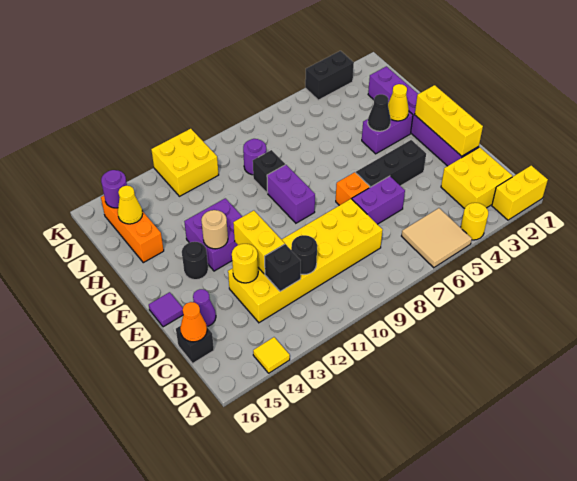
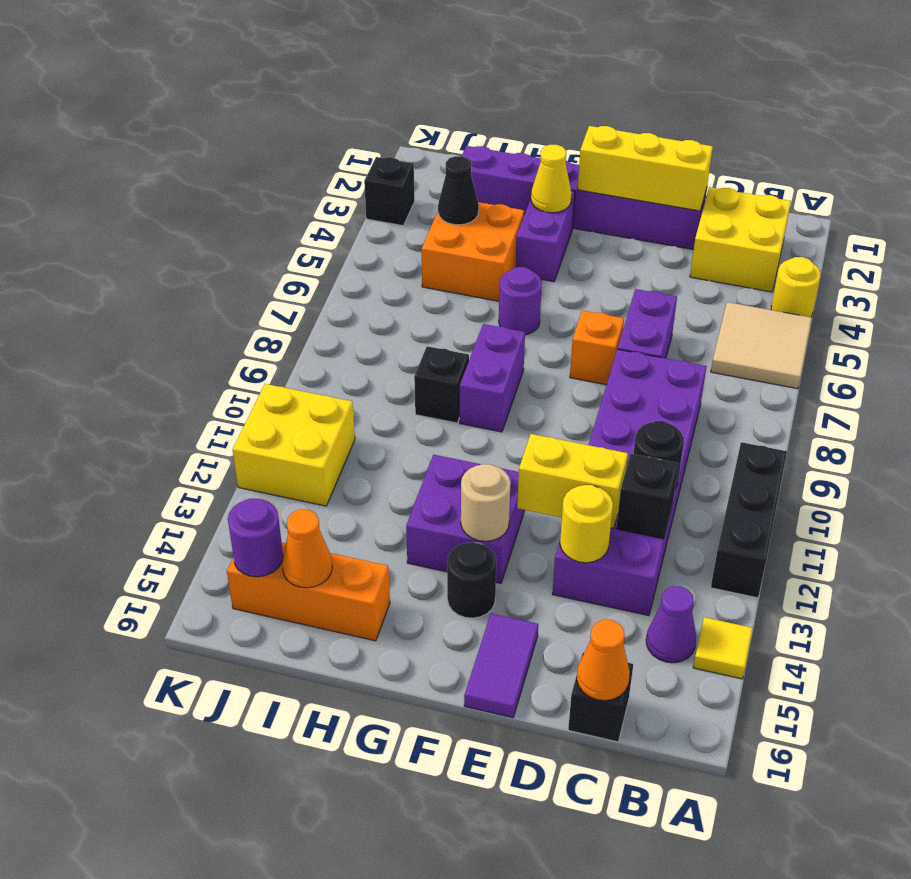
yellow brick A1:A2 level 1 -> none
yellow brick C8:D13 level 1 -> purple brick C8:D13 level 1
purple cone D15 level 1 -> purple cone B14 level 1
black brick E4:E6 level 1 -> black brick A10:A12 level 1
purple tile E16 level 1 -> purple tile E15:E16 level 1
purple brick F9:G9 level 1 -> purple brick G8:G9 level 1
black cone G4 level 2 -> black cone I4 level 2
none -> orange brick H4:I5 level 1
purple round brick I9 level 1 -> purple round brick G6 level 1
yellow cone I15 level 2 -> orange cone I15 level 2
black brick K3:K4 level 1 -> black brick K3 level 1

